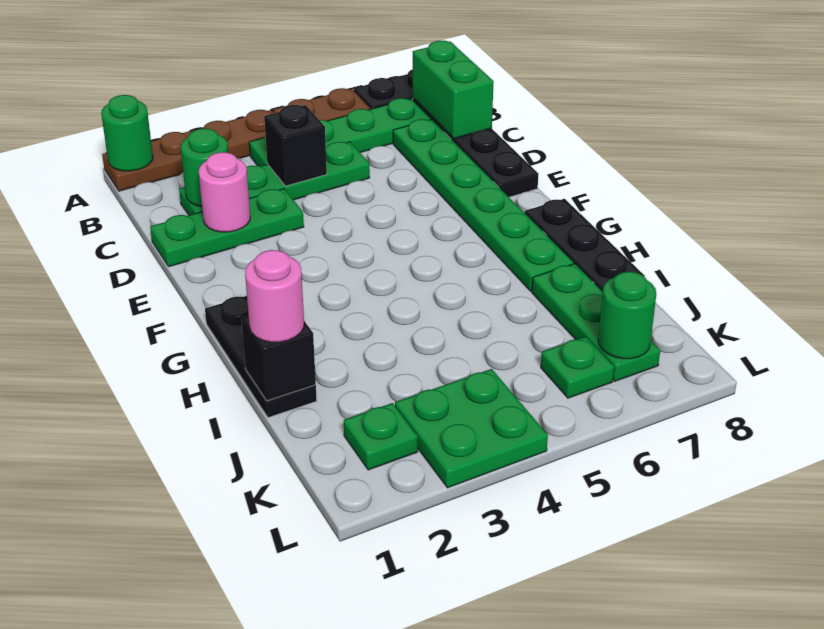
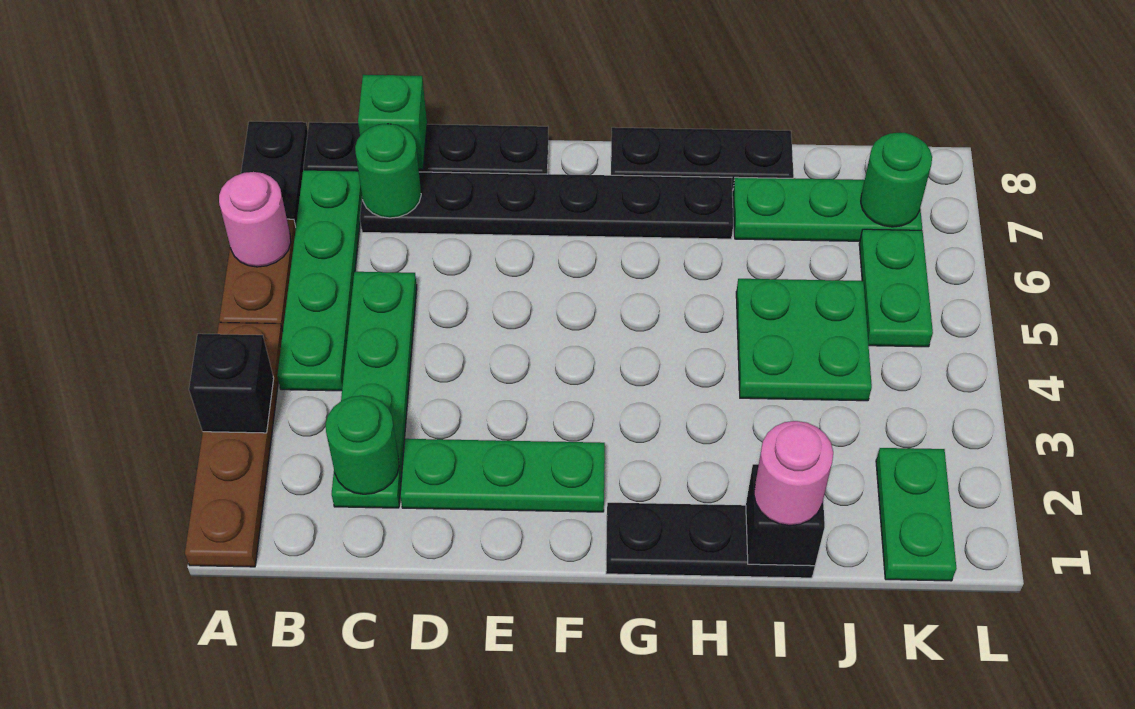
green round brick A1 level 2 -> green round brick C7 level 2
green brick B8:C8 level 2 -> green brick C8 level 2
black brick C4 level 2 -> black brick A3 level 2
green plate C7:H7 level 1 -> black plate C7:H7 level 1
green plate D1:D3 level 1 -> green plate D2:F2 level 1
pink round brick D2 level 2 -> pink round brick A6 level 2
green plate K2 level 1 -> green plate K1:K2 level 1
green plate K3:L4 level 1 -> green plate I4:J5 level 1
green plate K6 level 1 -> green plate K5:K6 level 1

